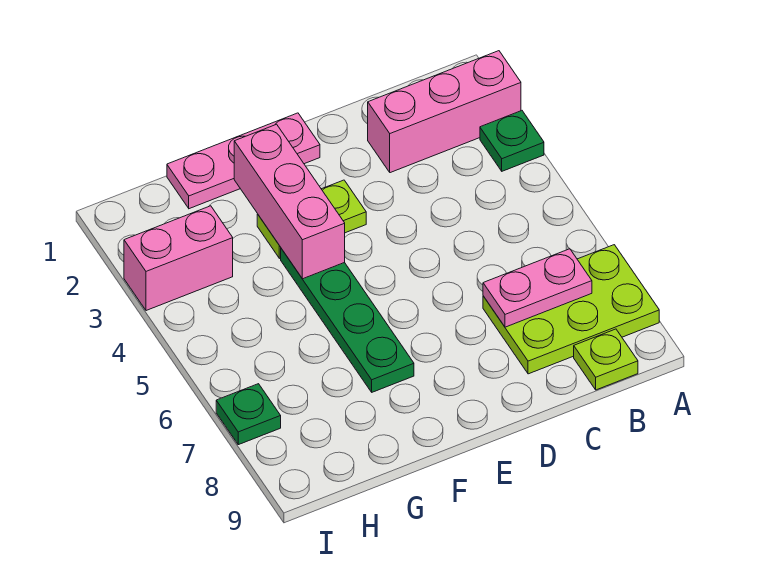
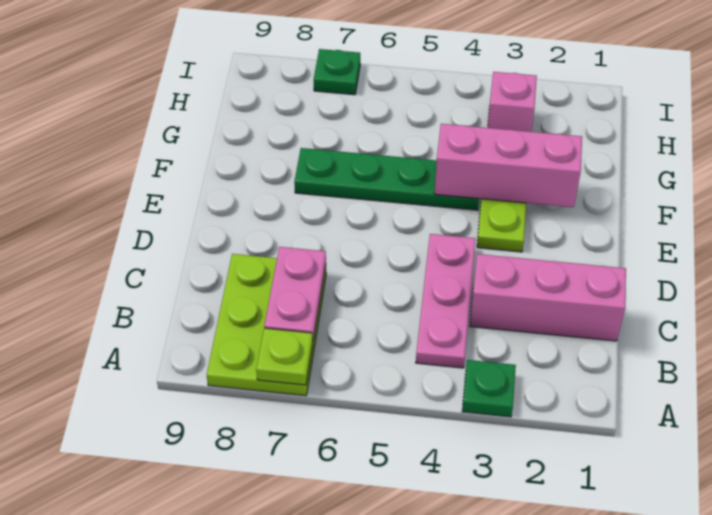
pink brick A2:C2 level 1 -> pink brick C1:C3 level 1
lime plate B9 level 1 -> lime plate A7 level 2
pink plate E1:G1 level 1 -> pink plate B4:D4 level 1
pink brick H3:I3 level 1 -> pink brick H3 level 1

